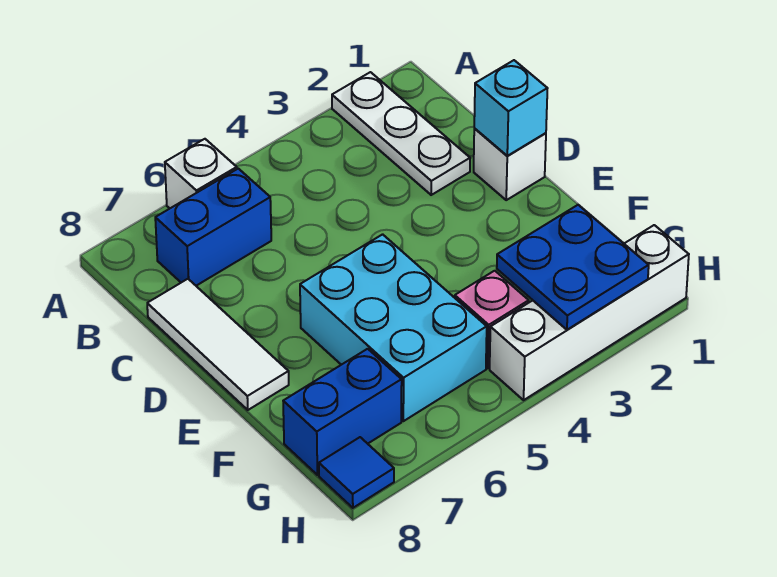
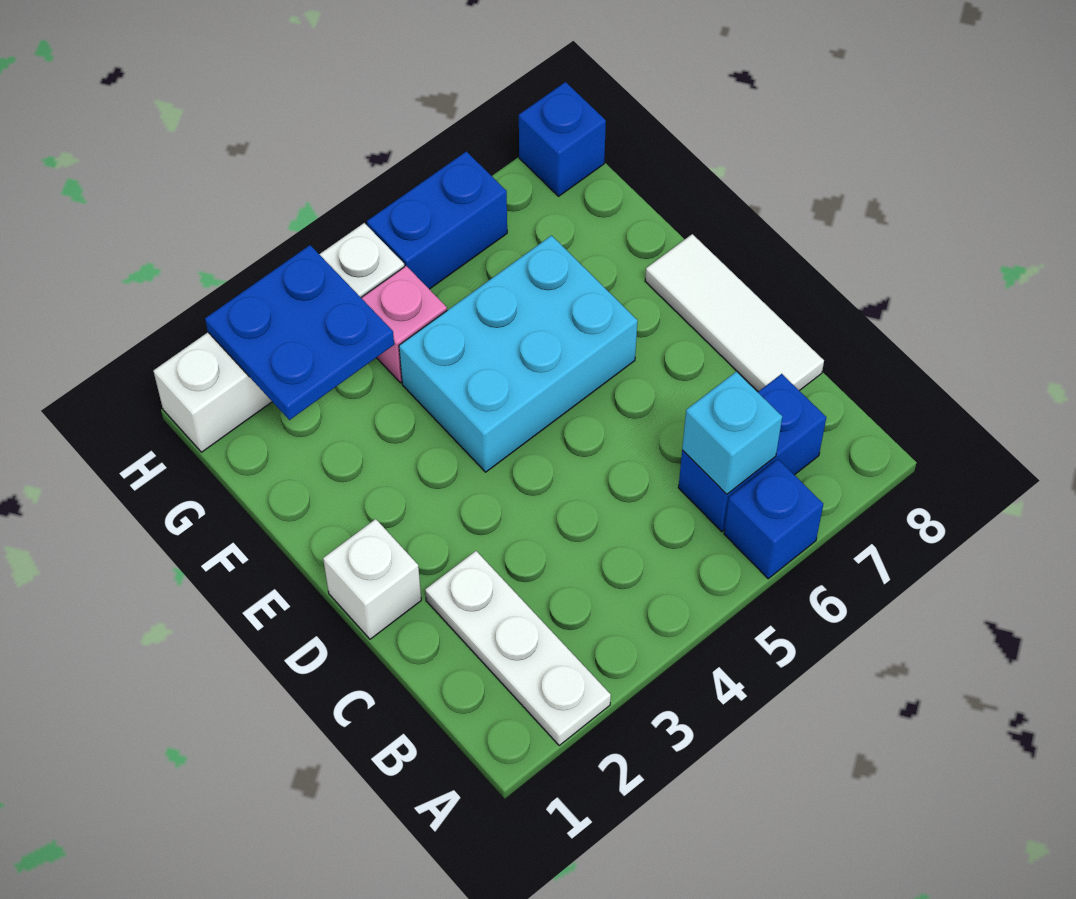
white brick A6 level 1 -> blue brick A6 level 1
cyan brick D1 level 2 -> cyan brick B6 level 2
cyan brick E5:G6 level 1 -> cyan brick E4:F6 level 1
blue brick G7:G8 level 1 -> blue brick H5:H6 level 1
blue tile H8 level 1 -> blue brick H8 level 1

